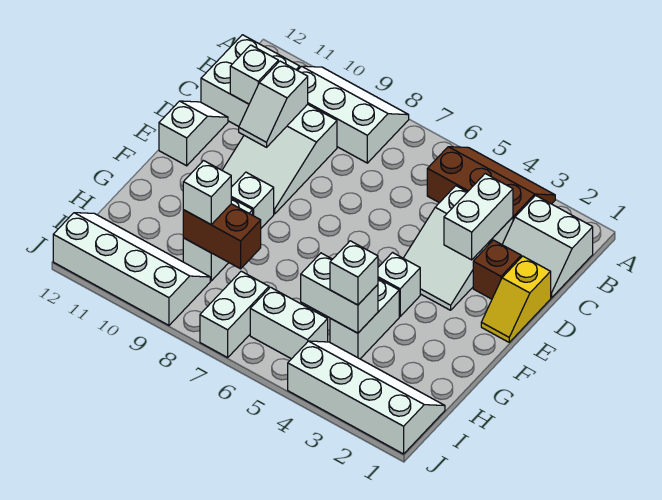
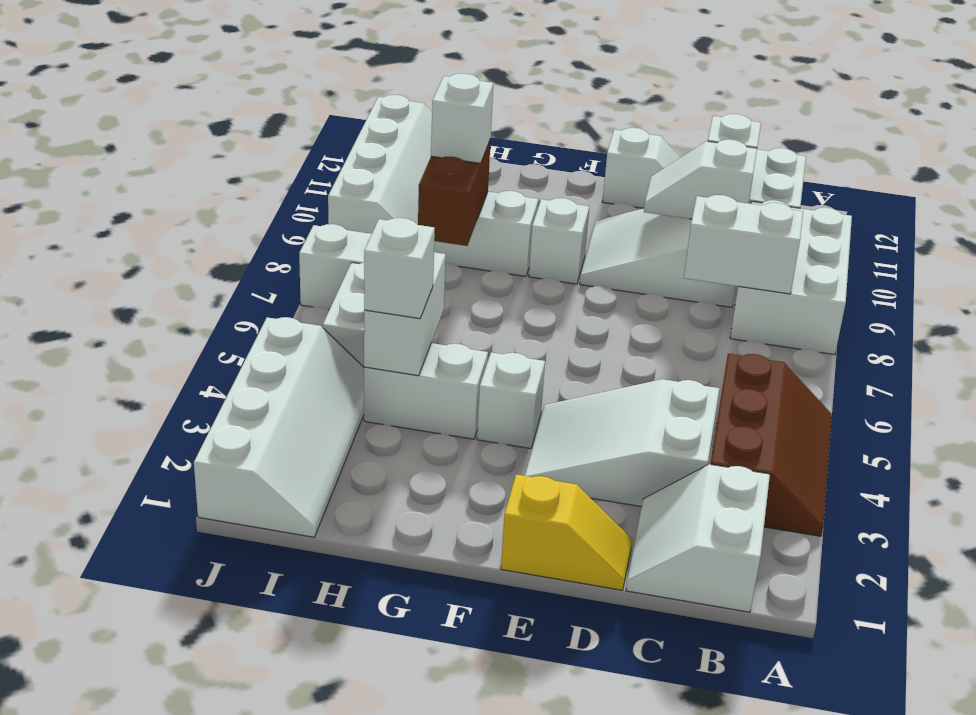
white slope A8:B10 level 1 top B -> white brick A8:B10 level 1
white brick C3:D3 level 2 -> white brick B8:C8 level 2
yellow slope D1:E1 level 1 top D -> yellow slope D1:E1 level 1 top E
brown brick D2 level 1 -> none

